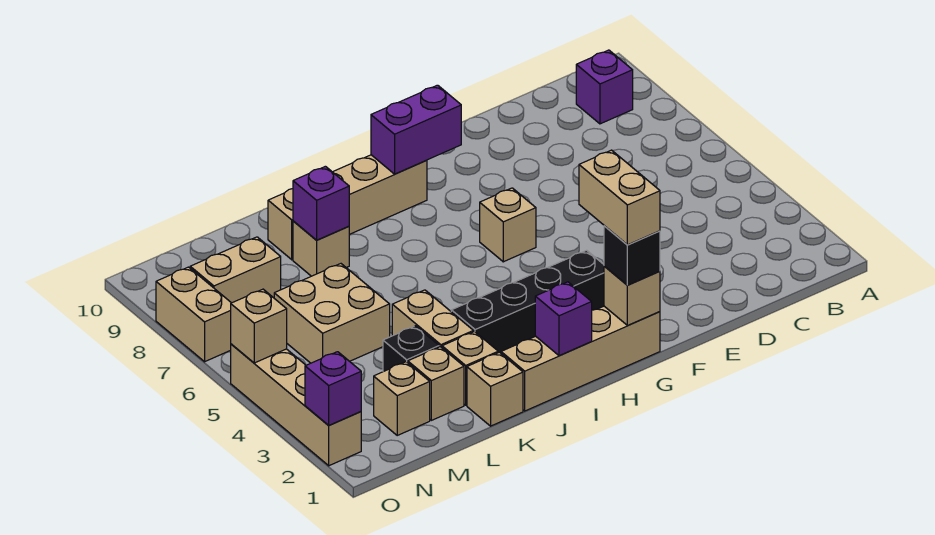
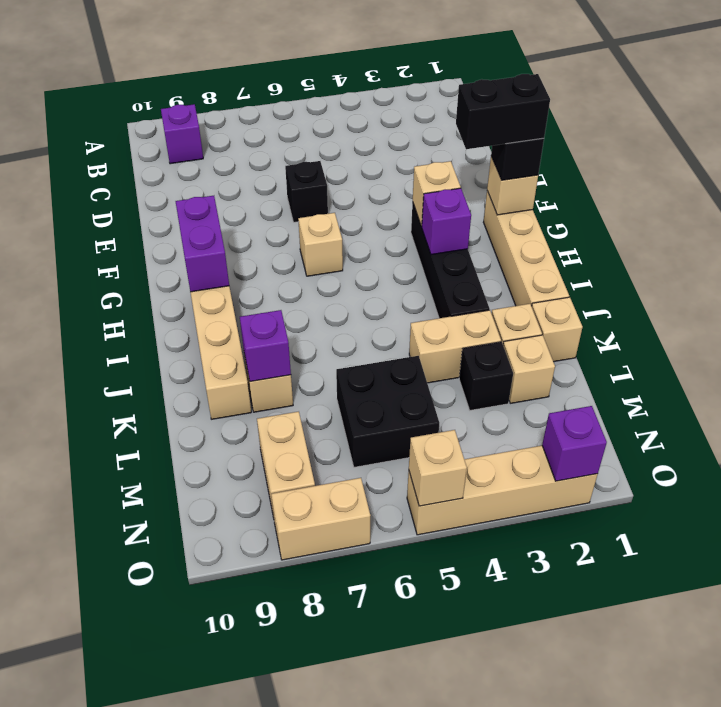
none -> black brick E6 level 1
tan brick G1:G2 level 4 -> black brick G1:G2 level 4
purple brick I1 level 2 -> purple brick H3 level 2
tan brick L5:M6 level 1 -> black brick L5:M6 level 1
tan brick M2 level 1 -> tan brick G3 level 2

